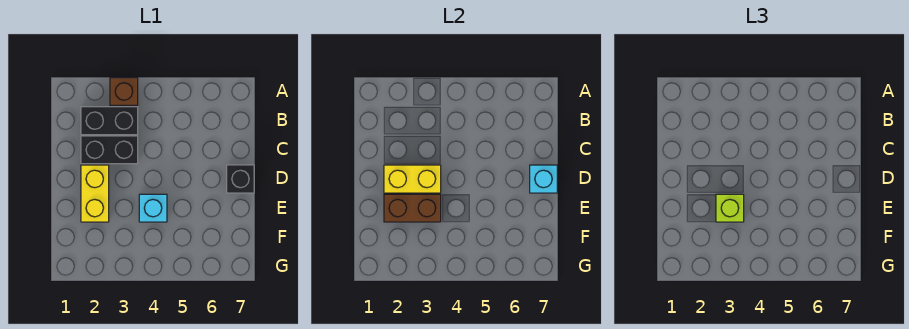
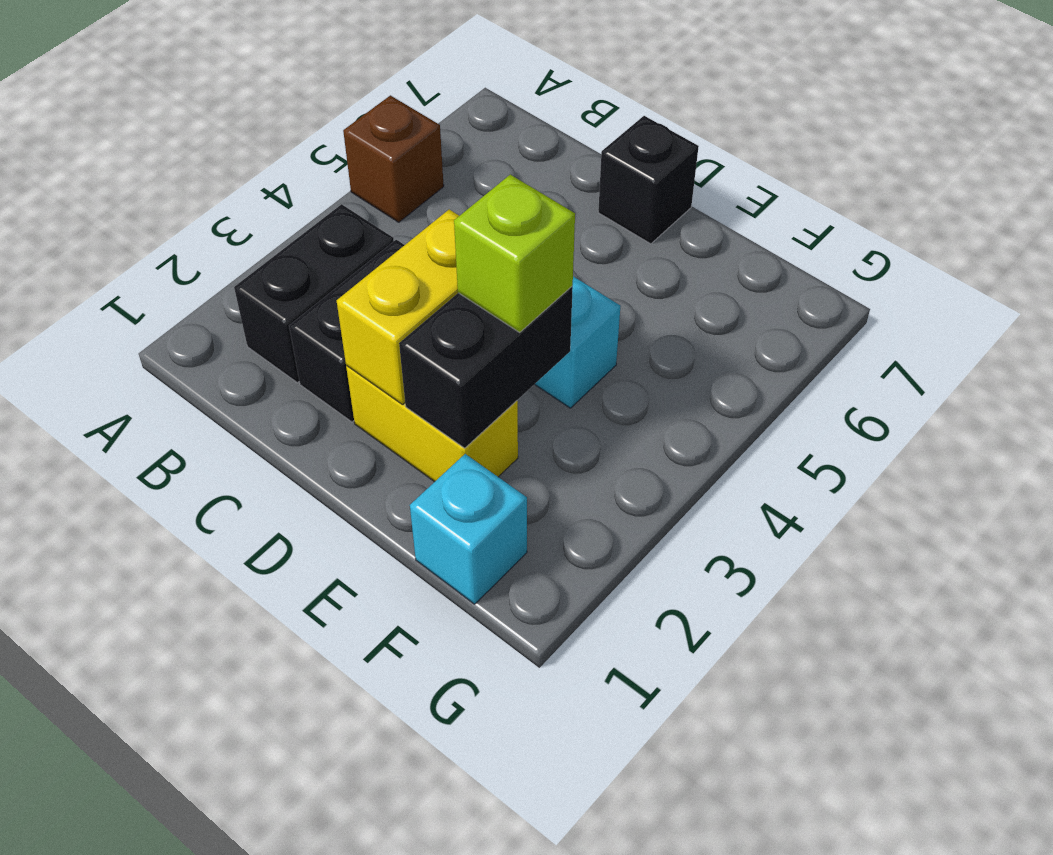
brown brick A3 level 1 -> brown brick A5 level 1
cyan brick D7 level 2 -> cyan brick F1 level 1
brown brick E2:E3 level 2 -> black brick E2:E3 level 2

